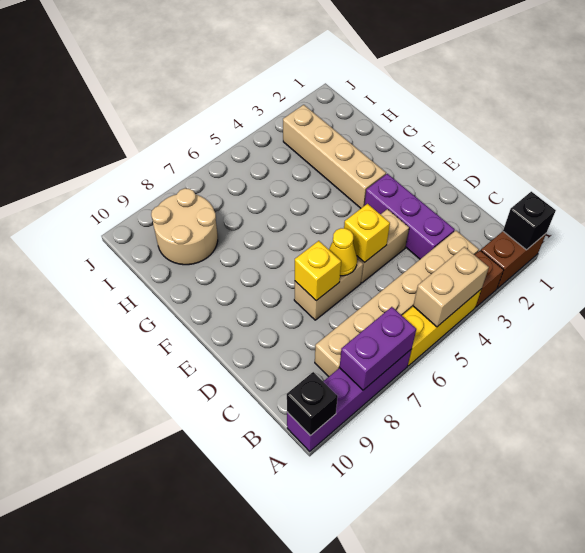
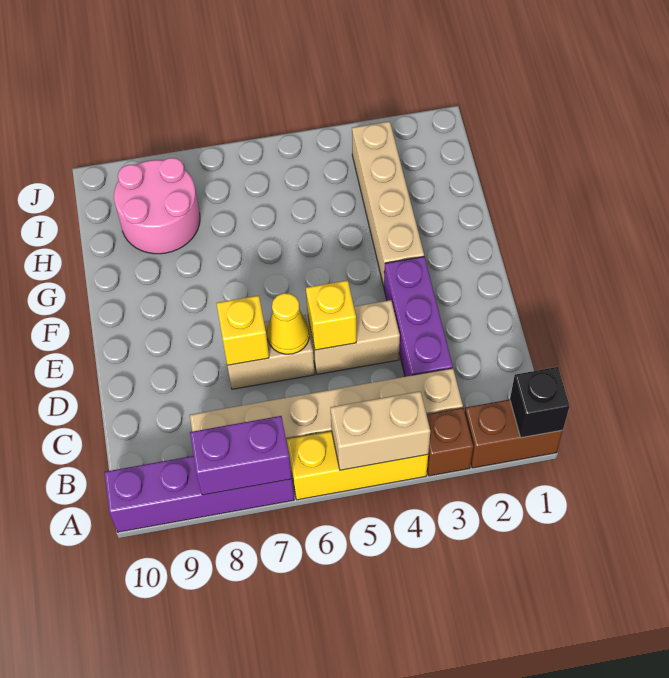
black brick A10 level 2 -> none
tan round brick H8:I9 level 1 -> pink round brick H8:I9 level 1

